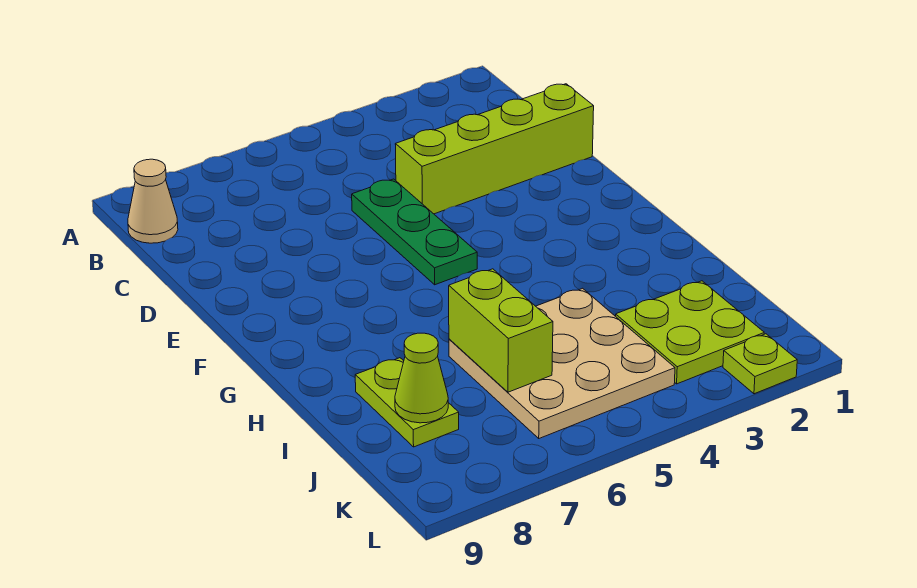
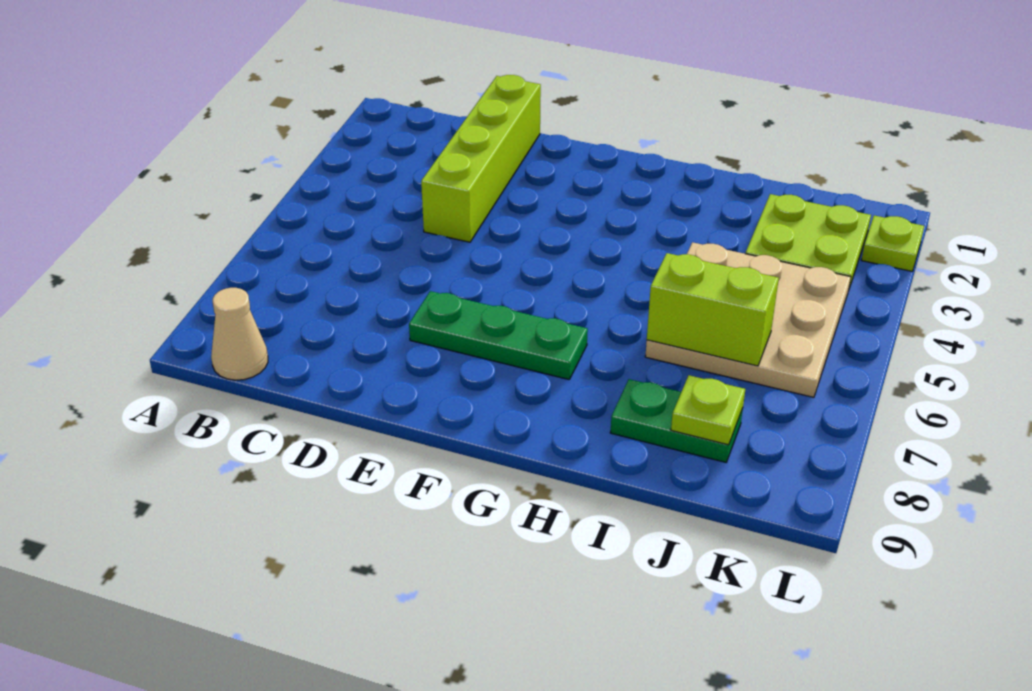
green plate D5:F5 level 1 -> green plate E7:G7 level 1
lime plate I8:J8 level 1 -> green plate I8:J8 level 1
lime cone J8 level 2 -> lime plate J8 level 2

